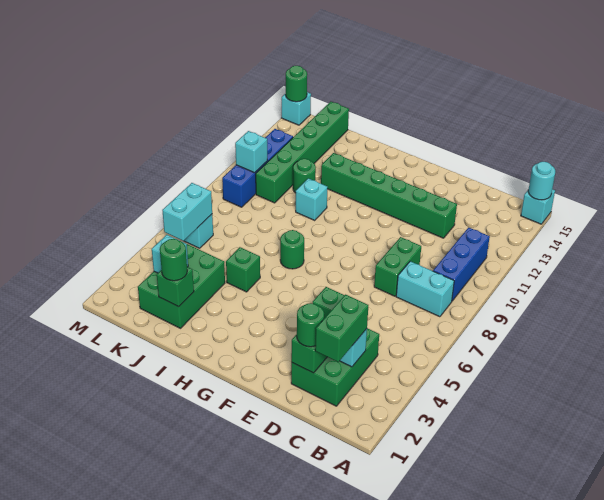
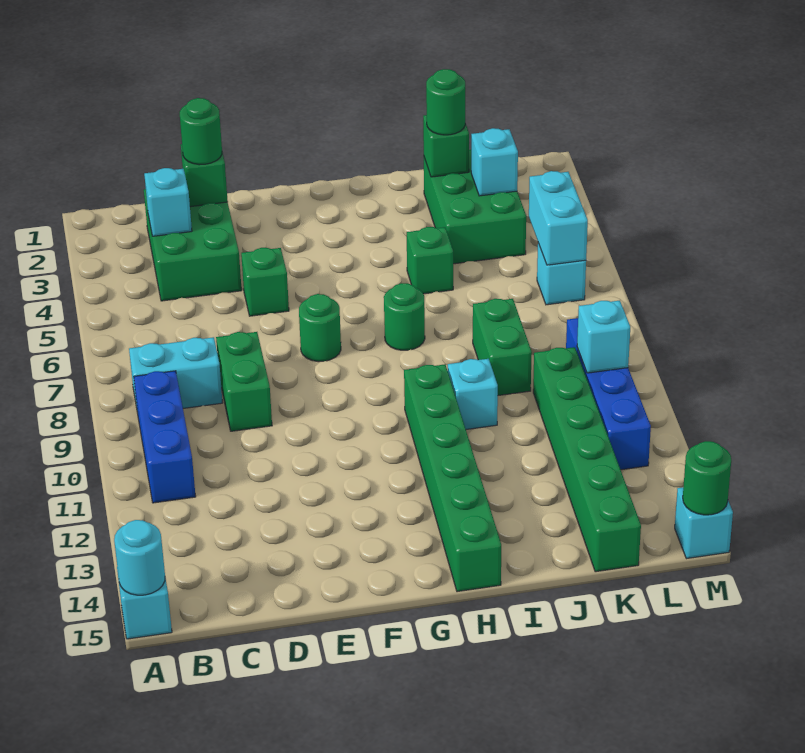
green brick C2:C3 level 3 -> green brick J8:J9 level 1
green brick D12:I12 level 1 -> green brick H10:H15 level 1
green round brick J11 level 1 -> green round brick F7 level 1

